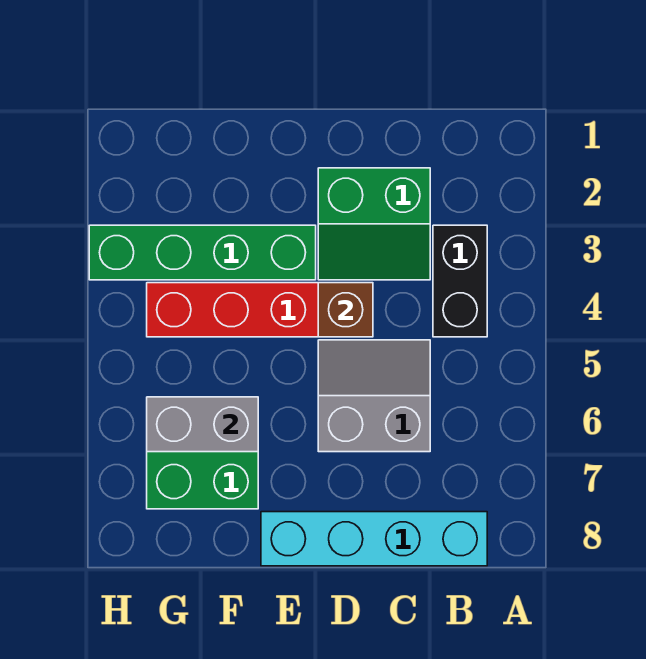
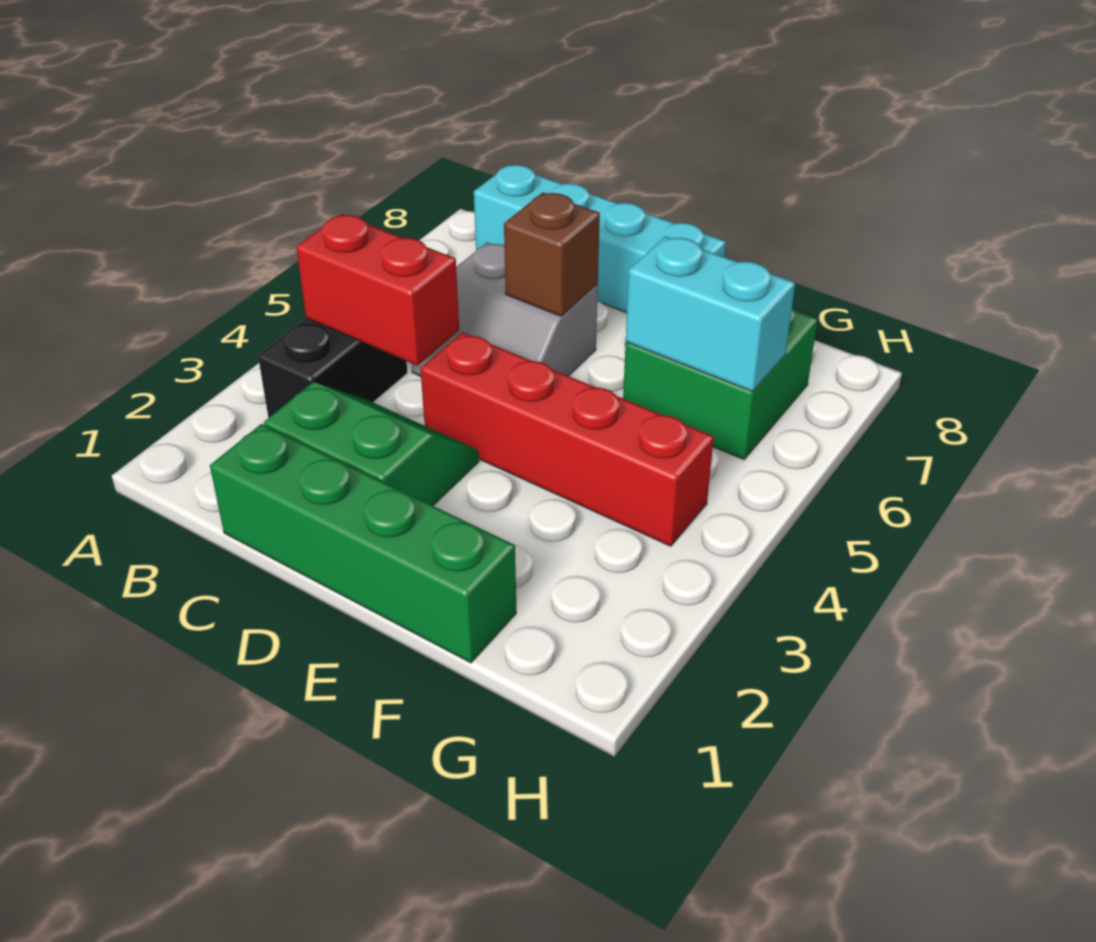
none -> red brick B4:C4 level 2
brown brick D4 level 2 -> brown brick D6 level 2
green brick E3:H3 level 1 -> green brick C1:F1 level 1
grey brick F6:G6 level 2 -> cyan brick F6:G6 level 2

